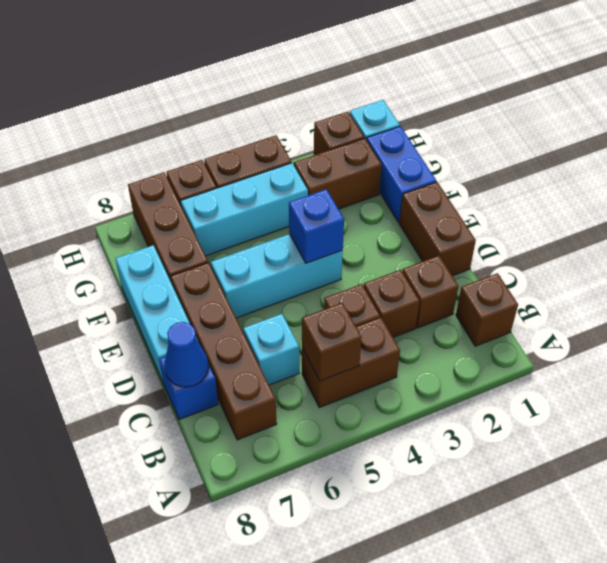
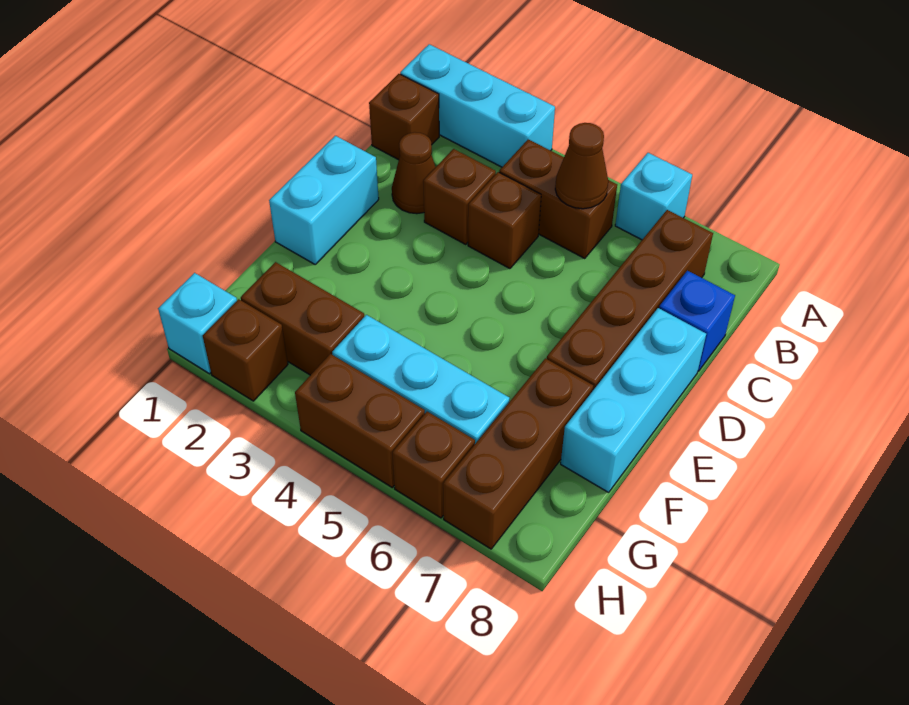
brown brick B5 level 2 -> brown cone B5 level 2
brown brick C2 level 1 -> brown cone C2 level 1
cyan brick C6 level 1 -> cyan brick A6 level 1
blue cone C8 level 2 -> none
brown brick D1:E1 level 1 -> cyan brick D1:E1 level 1
cyan brick E4:E6 level 1 -> cyan brick A1:A3 level 1
blue brick E4 level 2 -> none
blue brick F1:G1 level 1 -> none

